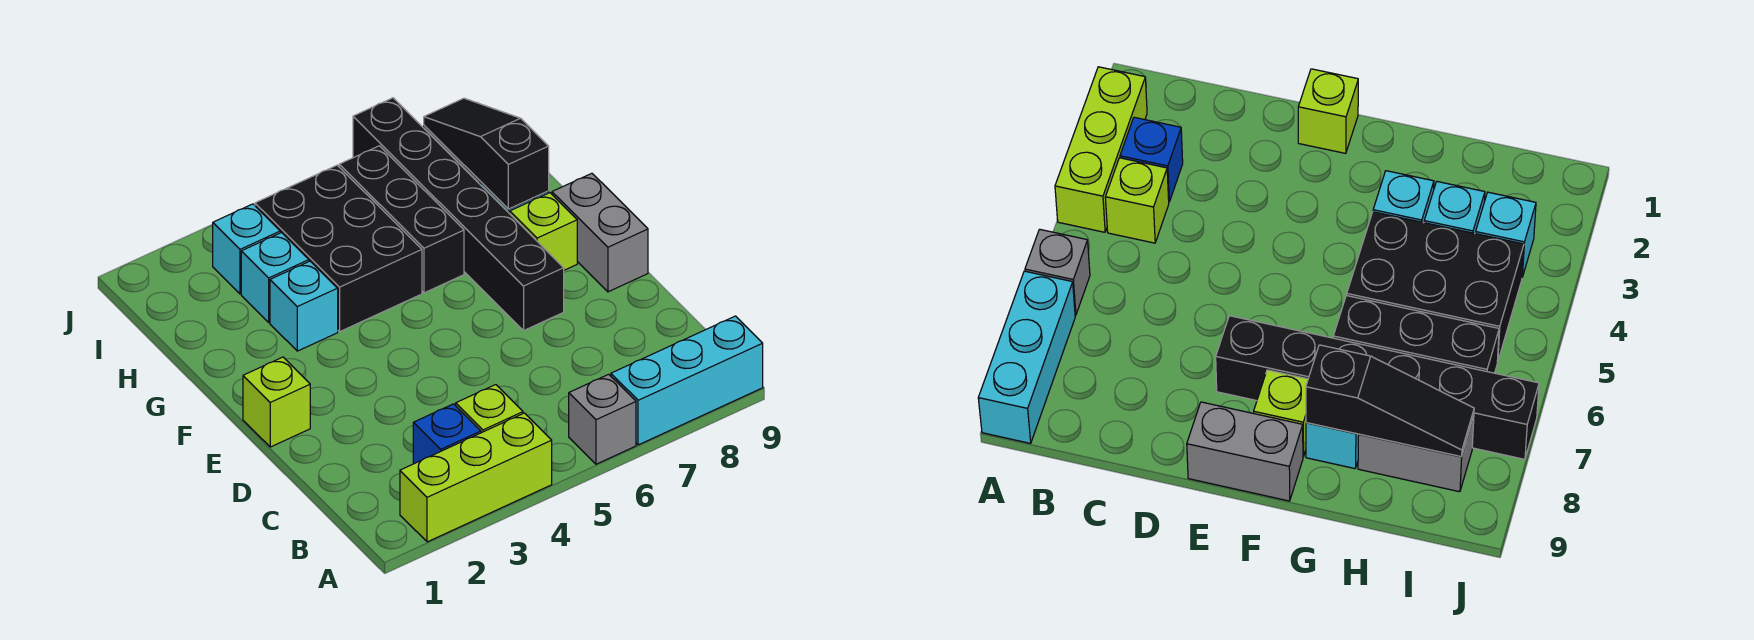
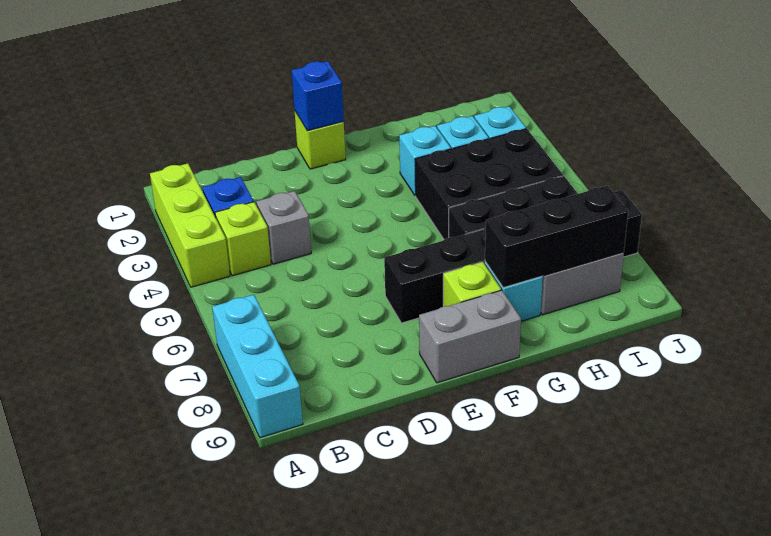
grey brick A6 level 1 -> grey brick C4 level 1
none -> blue brick E1 level 2
black slope G8:I8 level 2 top G -> black brick G8:I8 level 2

